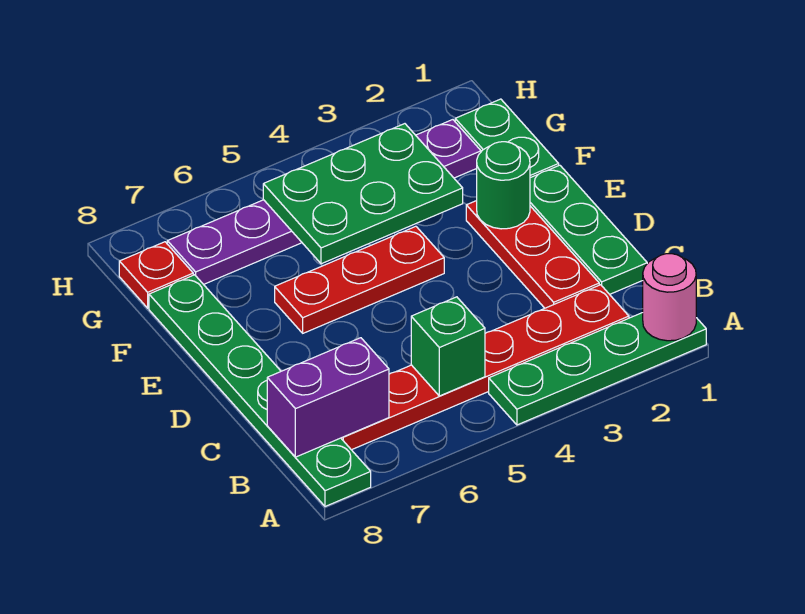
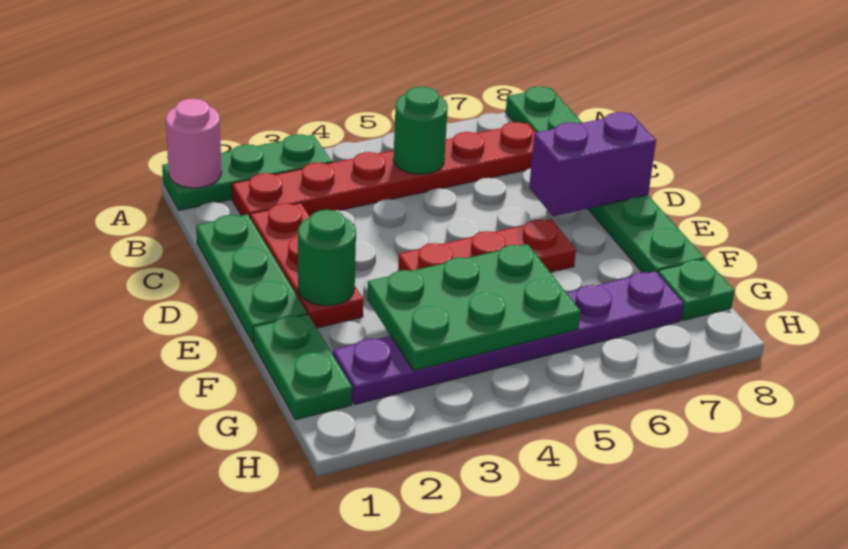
green plate A1:A4 level 1 -> green plate A1:A3 level 1
green brick B5 level 2 -> green round brick B5 level 2
purple brick B7:B8 level 2 -> purple brick D7:D8 level 2
red plate G8 level 1 -> green plate G8 level 1

